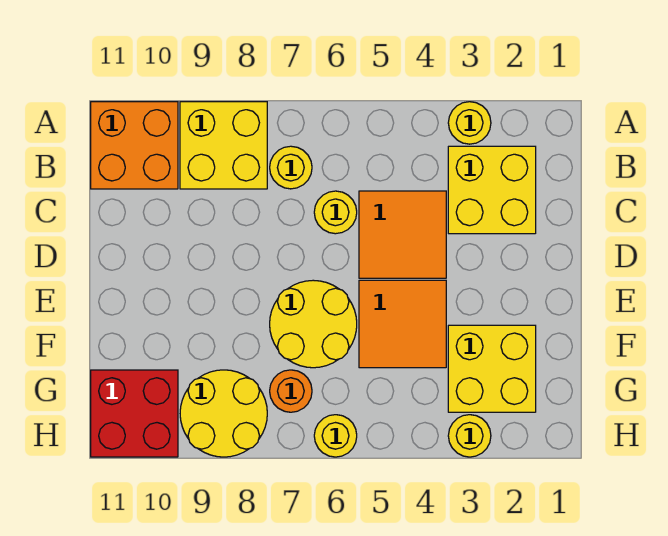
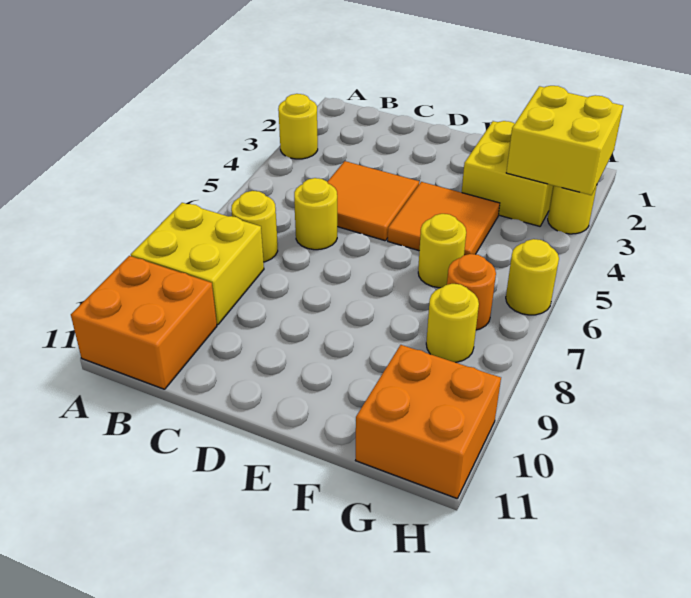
yellow brick B2:C3 level 1 -> yellow brick G2:H3 level 2
yellow round brick E6:F7 level 1 -> yellow round brick F6 level 1
yellow round brick G8:H9 level 1 -> yellow round brick G8 level 1
red brick G10:H11 level 1 -> orange brick G10:H11 level 1

